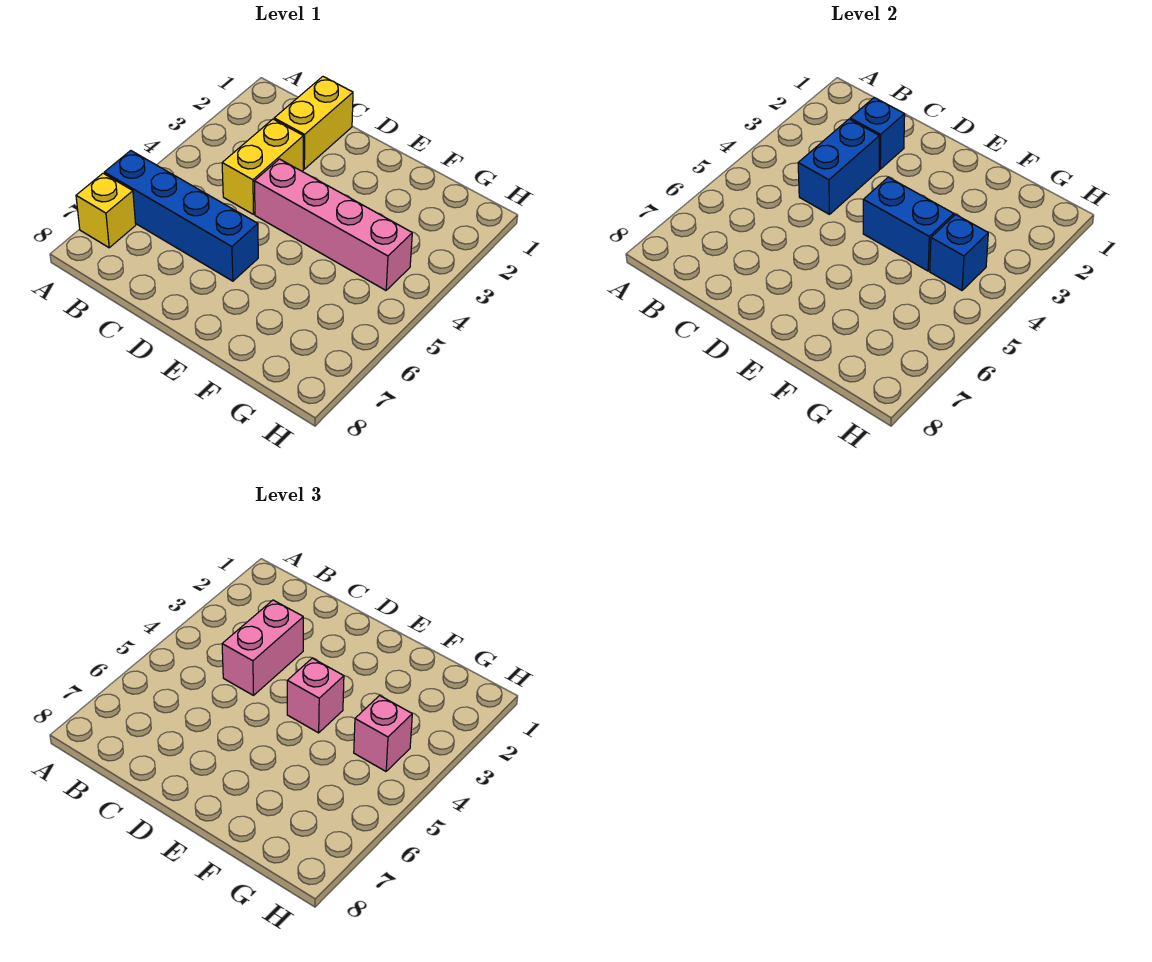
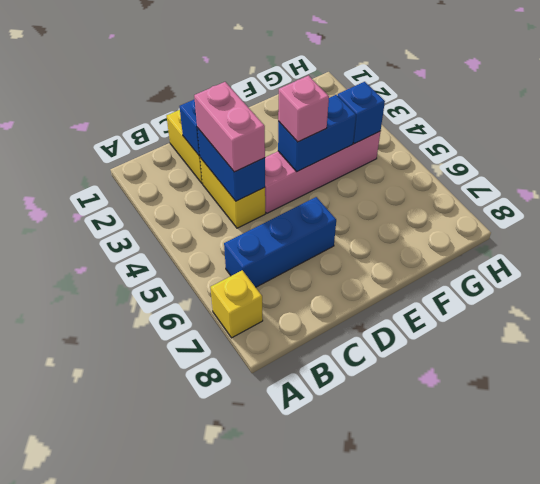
blue brick A6:D6 level 1 -> blue brick B6:D6 level 1
pink brick G4 level 3 -> none

